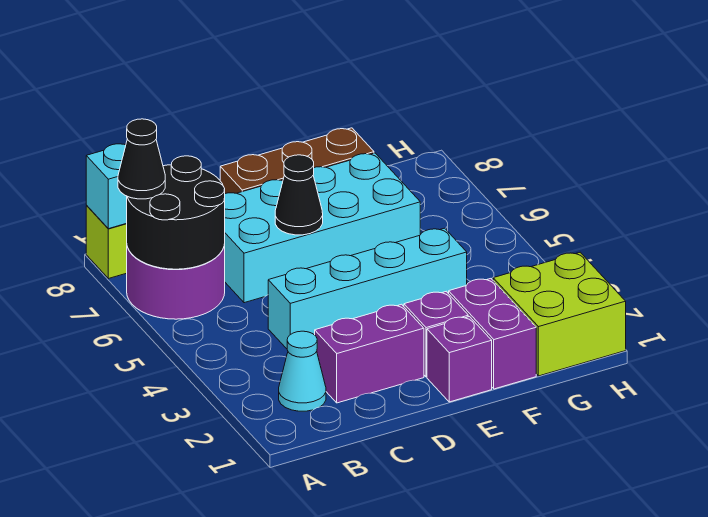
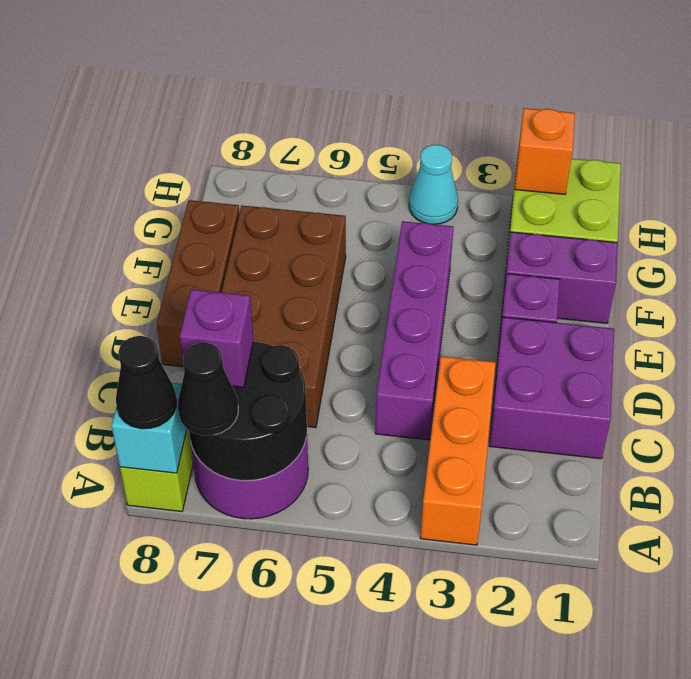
none -> orange brick A3:C3 level 1
cyan cone B2 level 1 -> cyan cone H4 level 1
purple brick C2:D2 level 1 -> purple brick C1:D2 level 1
cyan brick C4:F4 level 1 -> purple brick C4:F4 level 1
cyan brick C6:F7 level 1 -> brown brick C6:F7 level 1
black cone D6 level 2 -> black cone A8 level 3
purple brick E1 level 1 -> purple brick B7 level 3
none -> orange brick H2 level 2

